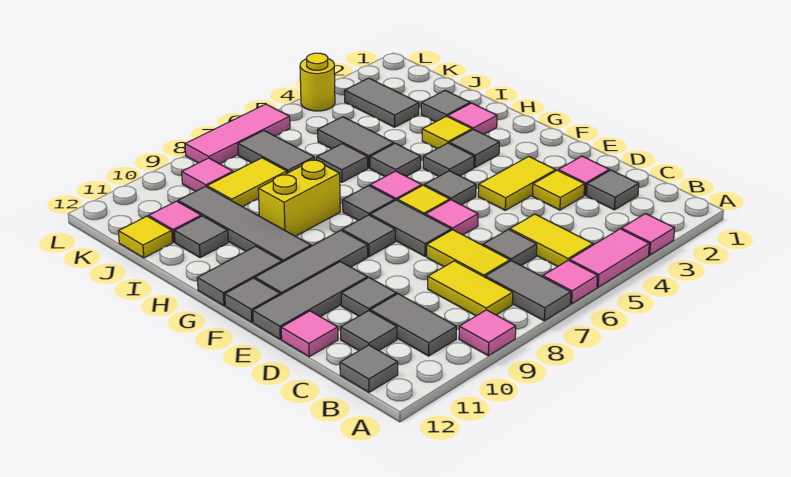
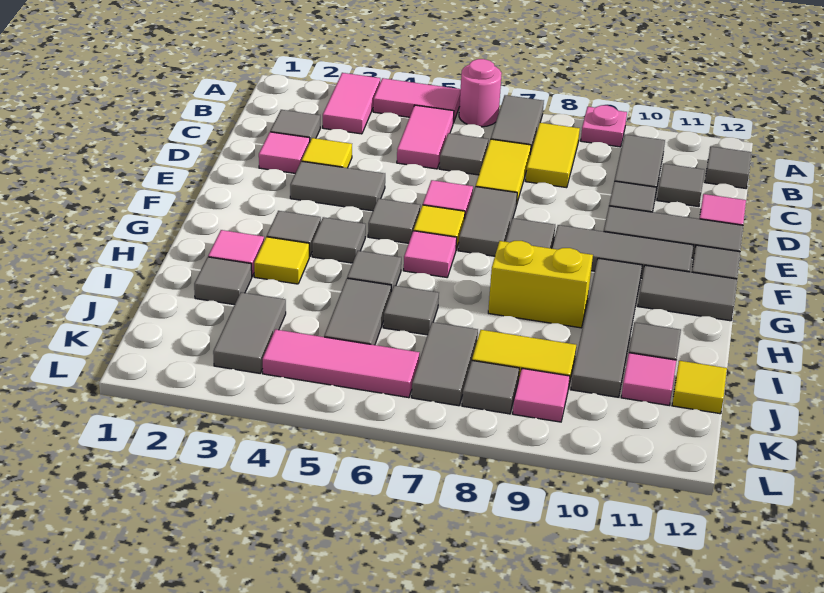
pink tile A3 level 1 -> pink tile A3:B3 level 1
pink tile A6 level 1 -> pink round brick A6 level 1
pink tile A9 level 1 -> pink plate A9 level 1
yellow tile B5:C5 level 1 -> pink tile B5:C5 level 1
yellow tile E3:E4 level 1 -> grey tile E3:E4 level 1
grey tile G7 level 1 -> grey tile K8 level 1
yellow round brick L4 level 1 -> none
pink tile L6:L8 level 1 -> pink tile K4:K6 level 1

